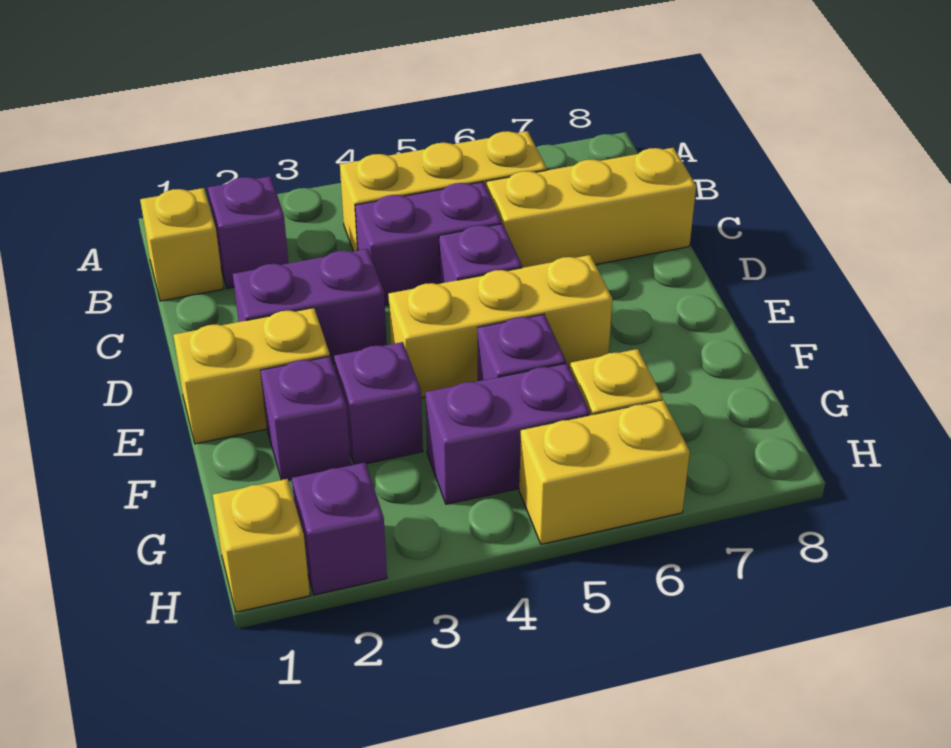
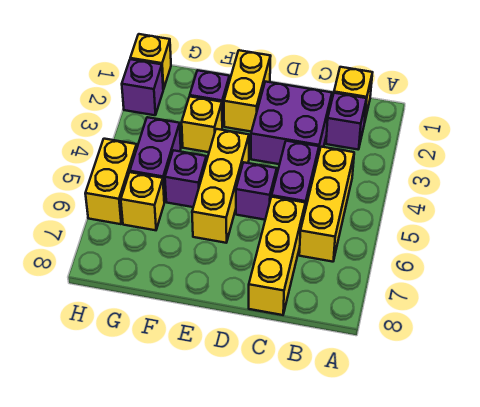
purple brick D2:D3 level 1 -> purple brick C2:D3 level 1
purple brick F3 level 1 -> yellow brick F3 level 1

